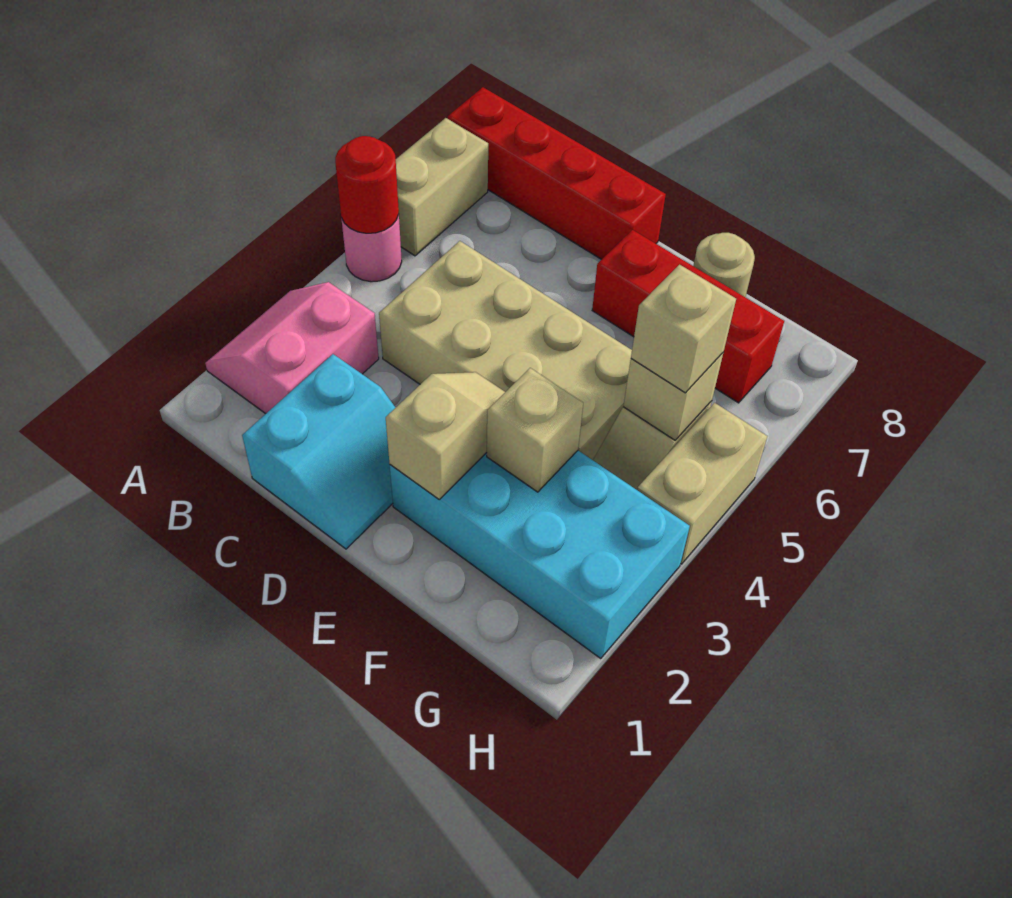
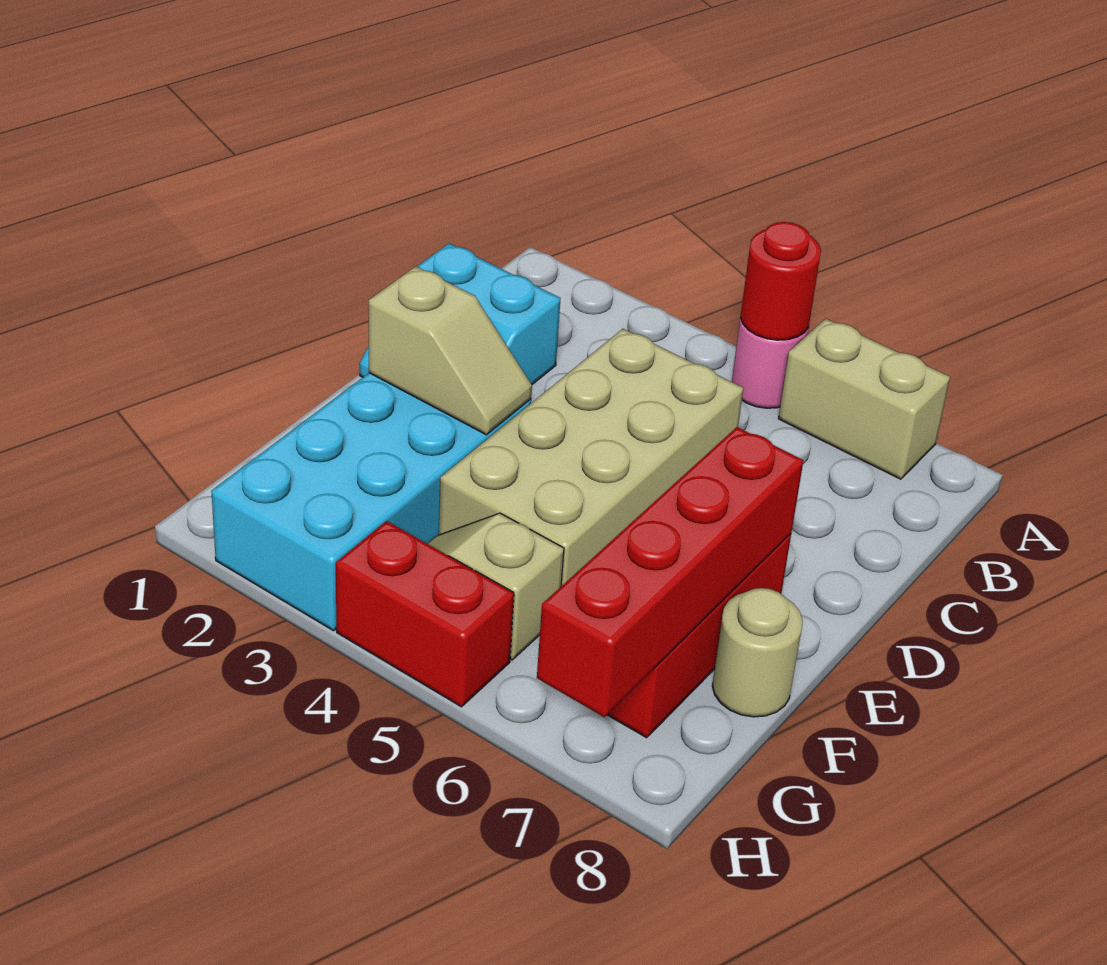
pink slope A2:B3 level 1 top B -> none
red brick A8:D8 level 1 -> red brick E7:H7 level 2
tan brick F3 level 2 -> none
tan brick G5 level 2 -> none
tan brick G5 level 3 -> none
tan brick H4:H5 level 1 -> red brick H4:H5 level 1

